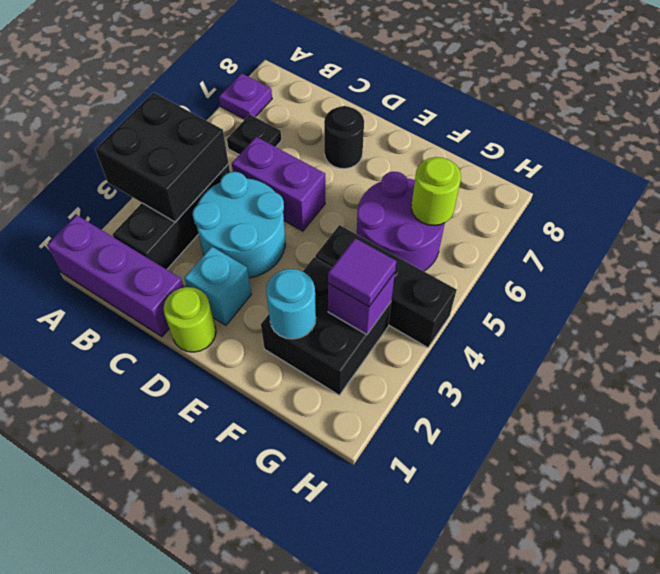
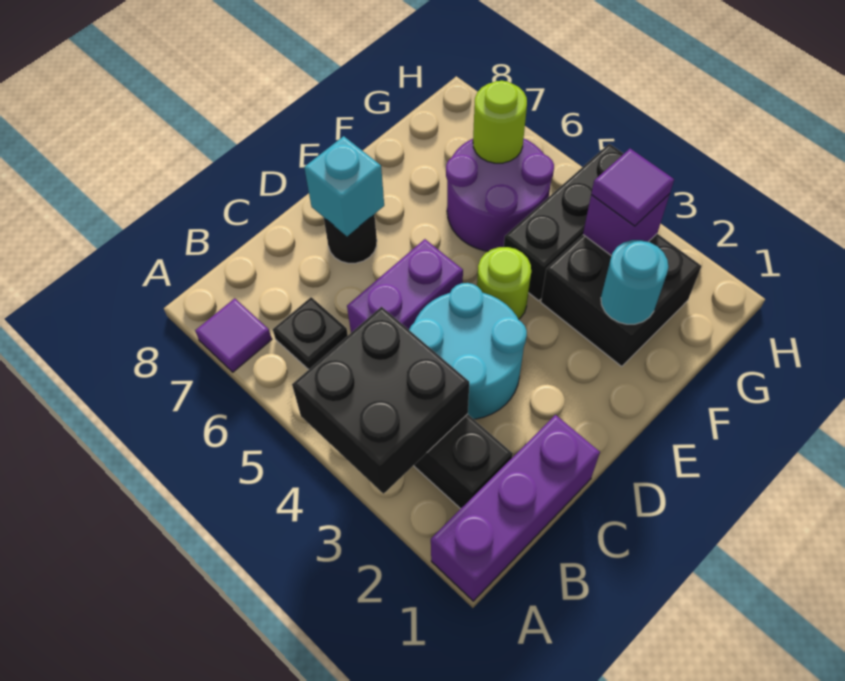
purple plate A7 level 1 -> purple tile A7 level 1
lime round brick D1 level 1 -> lime round brick E4 level 1
cyan brick D2 level 1 -> cyan brick D7 level 2

